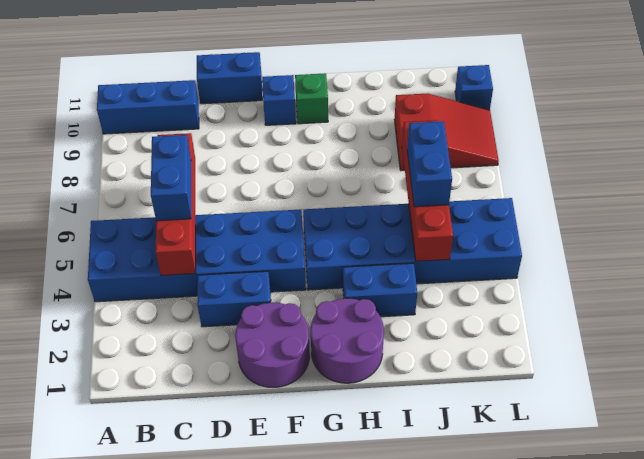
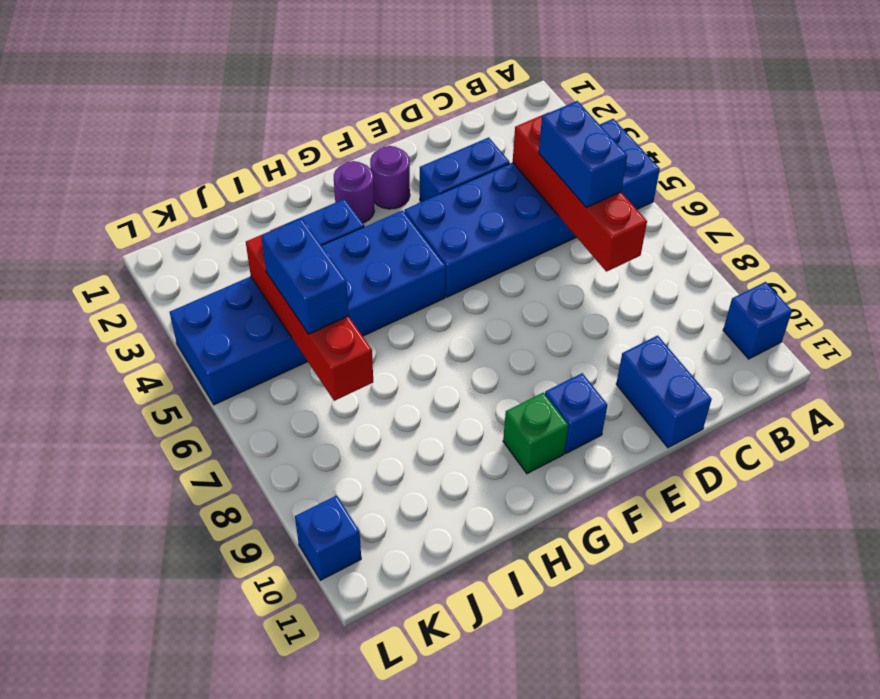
blue brick A10:C10 level 1 -> blue brick A10 level 1
blue brick D11:E11 level 1 -> blue brick D10:D11 level 1
purple round brick E1:F2 level 1 -> purple round brick F2 level 1
purple round brick G1:H2 level 1 -> purple round brick G2 level 1
red slope J8:L9 level 1 top J -> none

